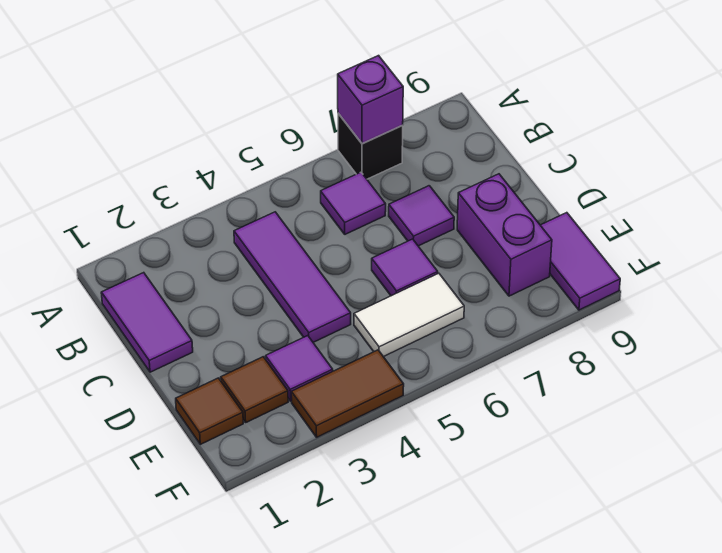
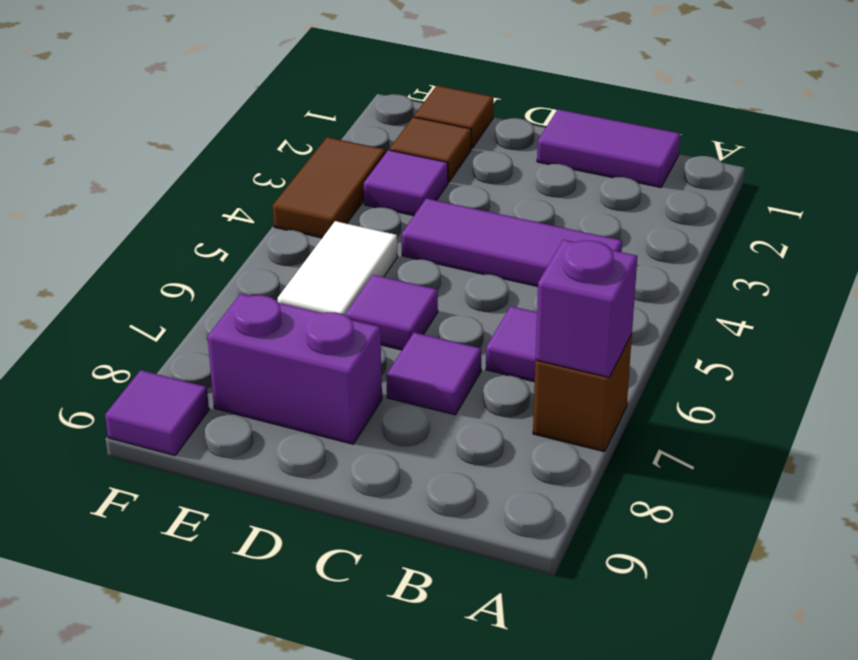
black brick A7 level 1 -> brown brick A7 level 1
purple tile E9:F9 level 1 -> purple tile F9 level 1

